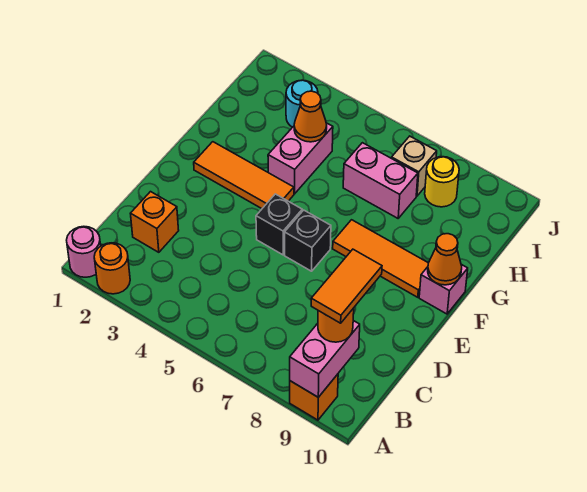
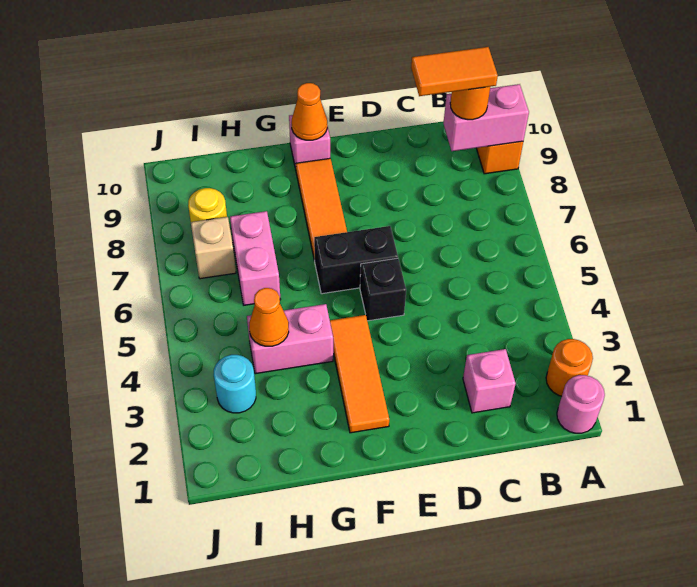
orange brick C2 level 1 -> pink brick C2 level 1
black brick E6 level 1 -> black brick E6:F6 level 1

